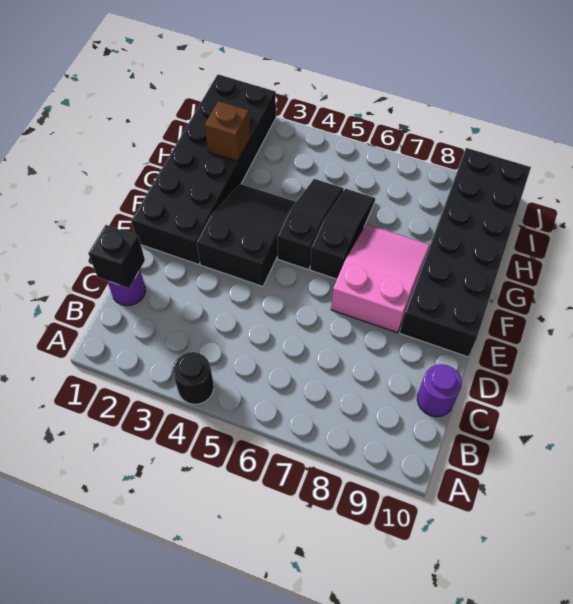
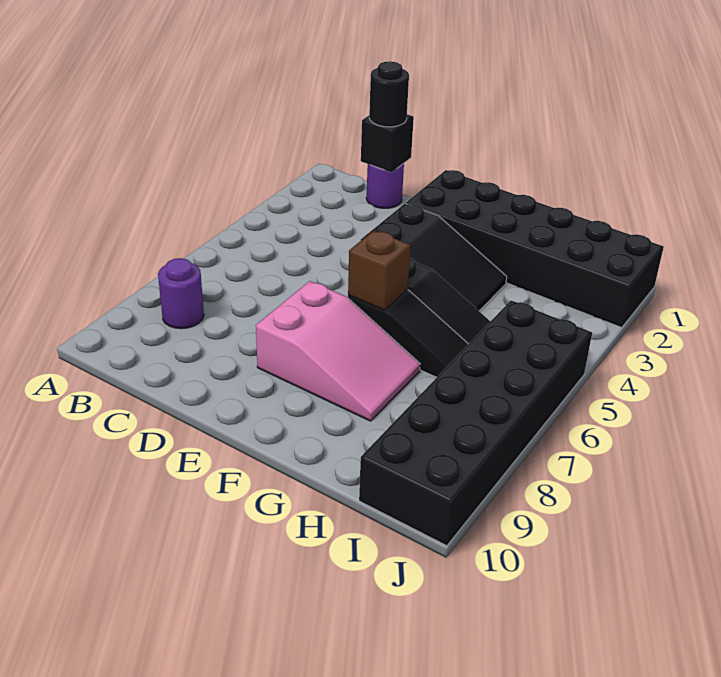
black round brick A4 level 1 -> black round brick C1 level 3
purple round brick C10 level 1 -> purple round brick B8 level 1
black brick E9:J10 level 1 -> black brick I5:J10 level 1
brown brick H2 level 2 -> brown brick F6 level 2

